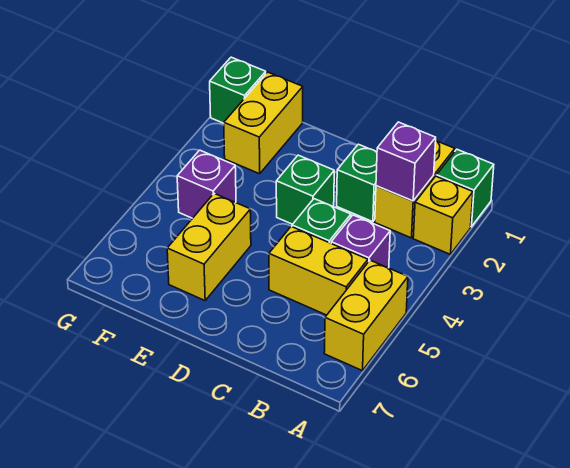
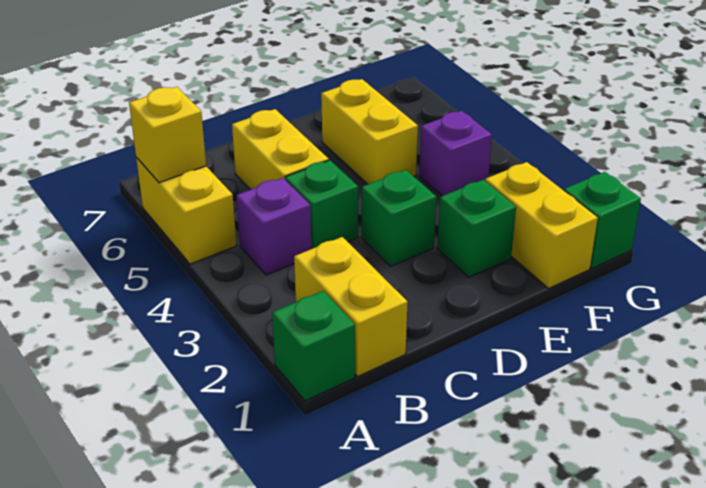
yellow brick A2 level 1 -> yellow brick A6 level 2
purple brick B2 level 2 -> none
yellow brick B5:C5 level 1 -> yellow brick C5:C6 level 1
green brick C2 level 1 -> green brick E2 level 1

